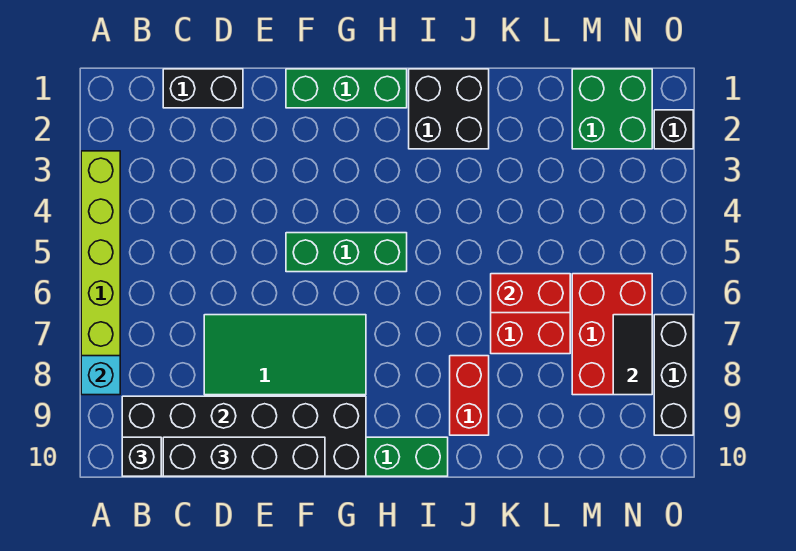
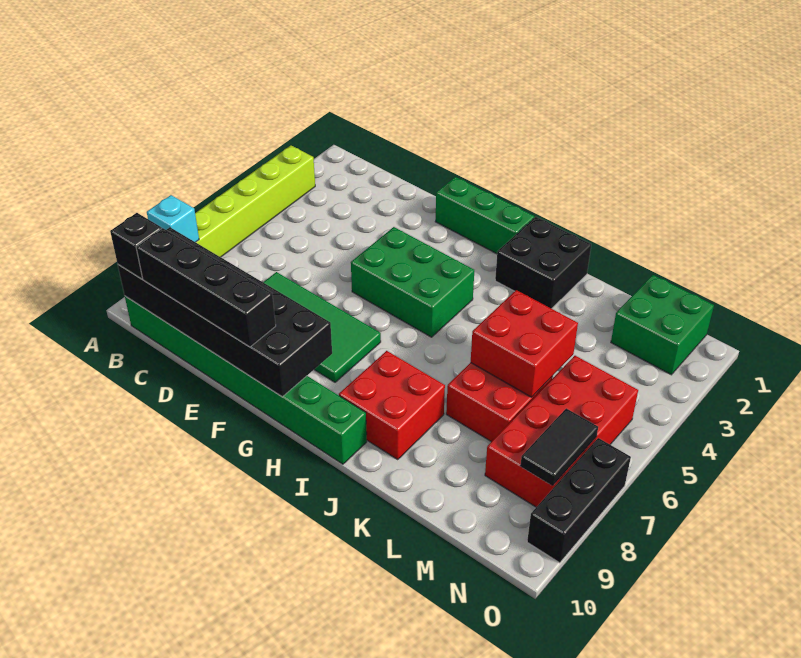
black brick C1:D1 level 1 -> none
green brick F5:H5 level 1 -> green brick F4:H5 level 1
red brick J8:J9 level 1 -> red brick I8:J9 level 1
red brick K6:L6 level 2 -> red brick K5:L6 level 2
red brick M6:N8 level 1 -> red brick M5:N8 level 1
black brick O2 level 1 -> none

